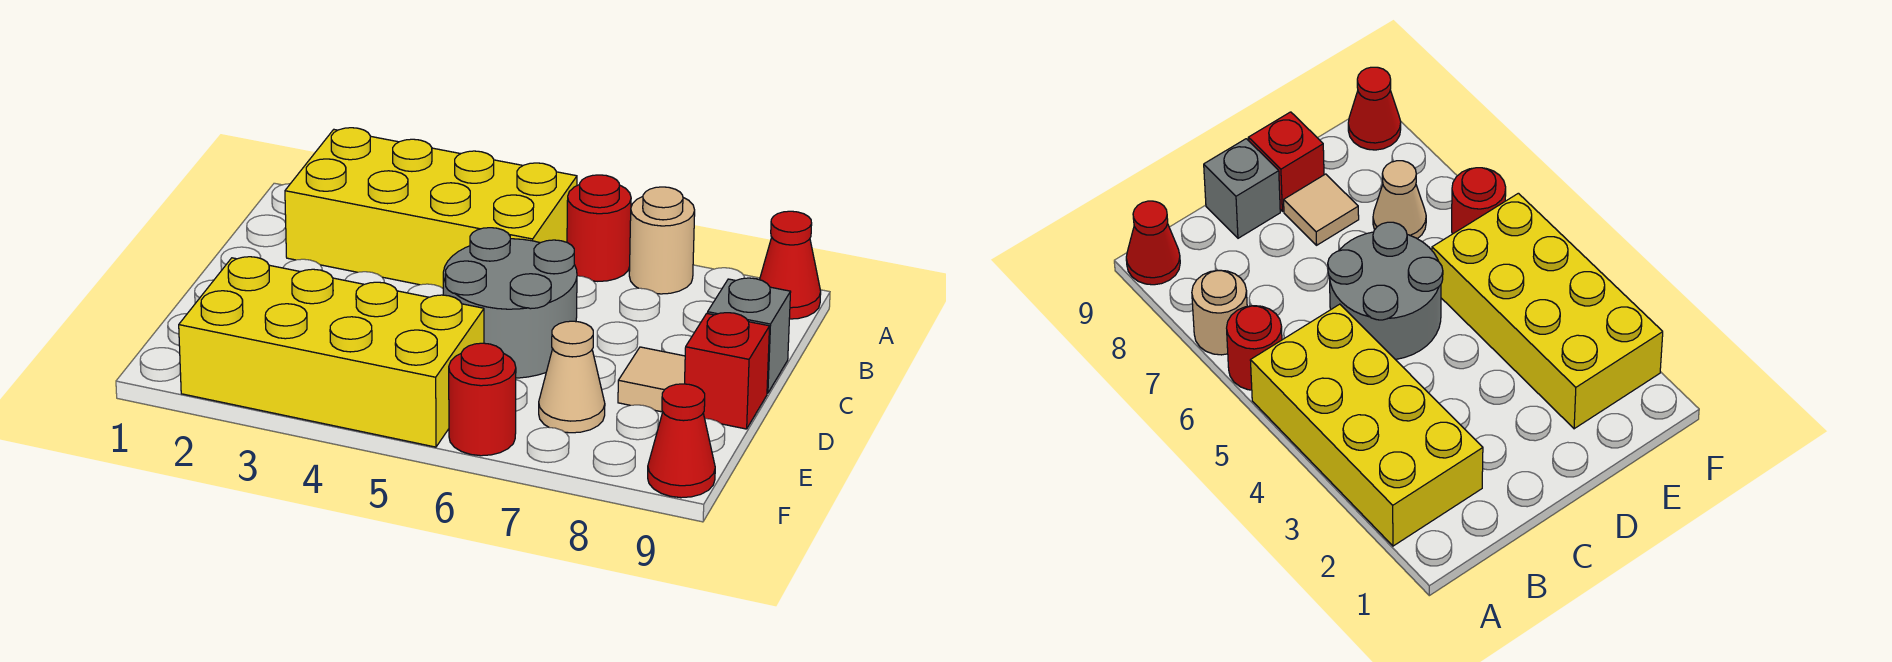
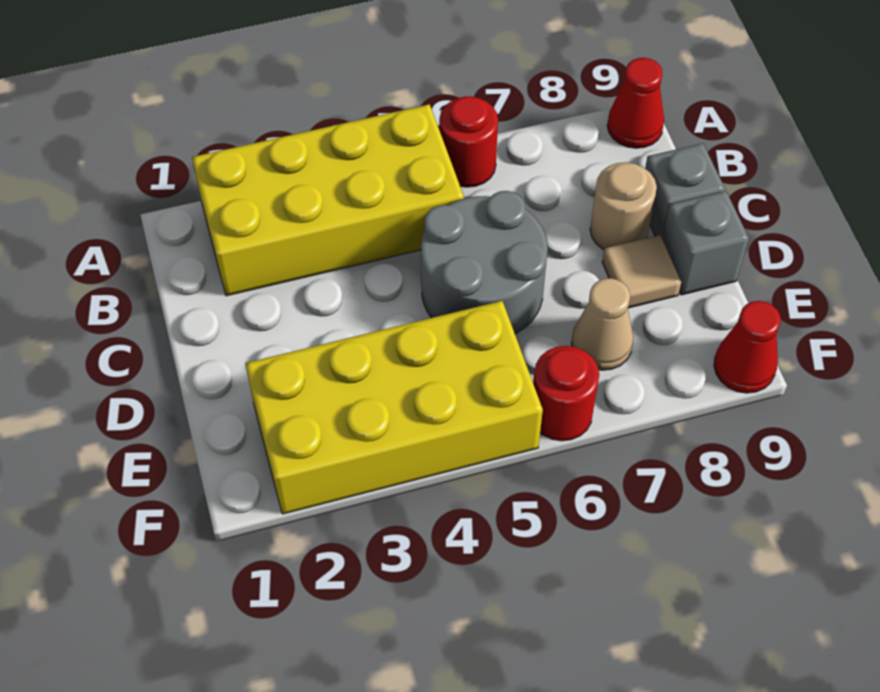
tan round brick A7 level 1 -> tan round brick C8 level 1
red brick D9 level 1 -> grey brick D9 level 1

